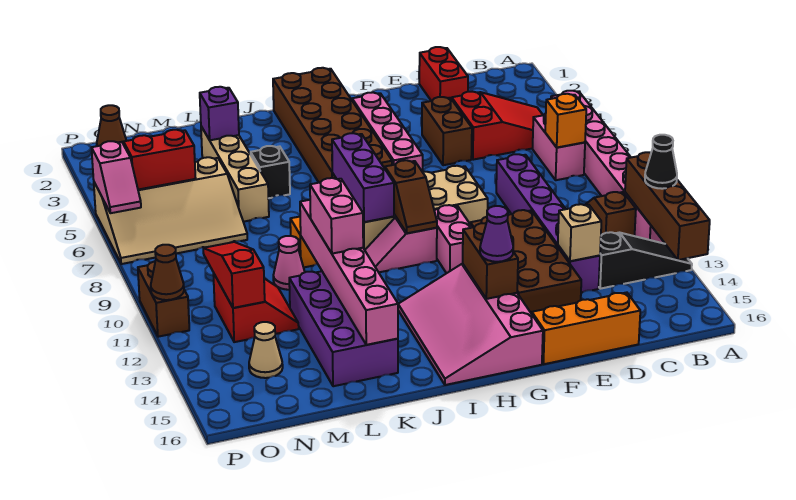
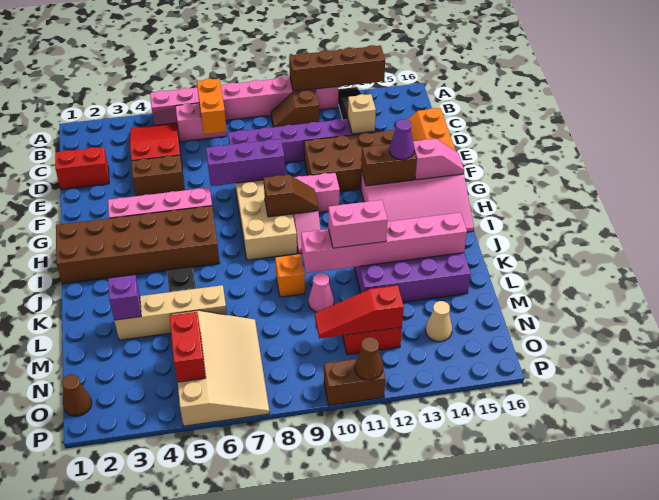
black cone A12 level 3 -> none
orange brick B7 level 2 -> orange brick B7:C7 level 2
purple brick I7:I9 level 2 -> purple brick F7:F9 level 2
pink slope P5:P6 level 2 top 5 -> pink slope G15:G16 level 2 top 15

